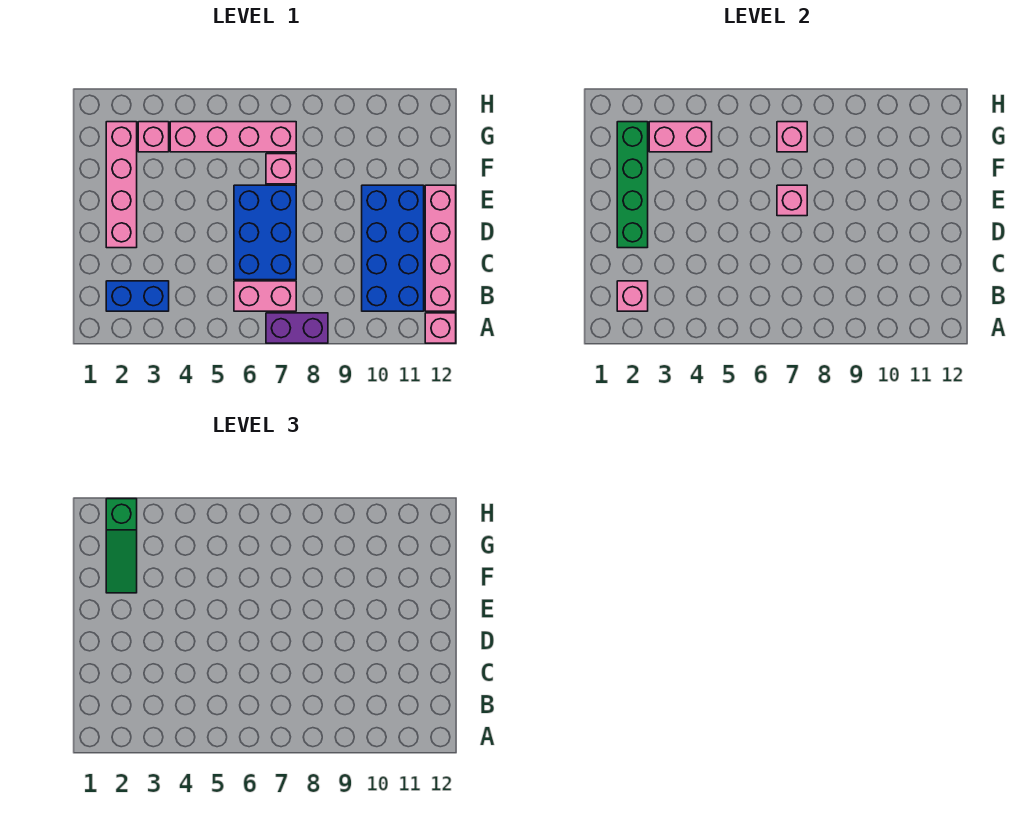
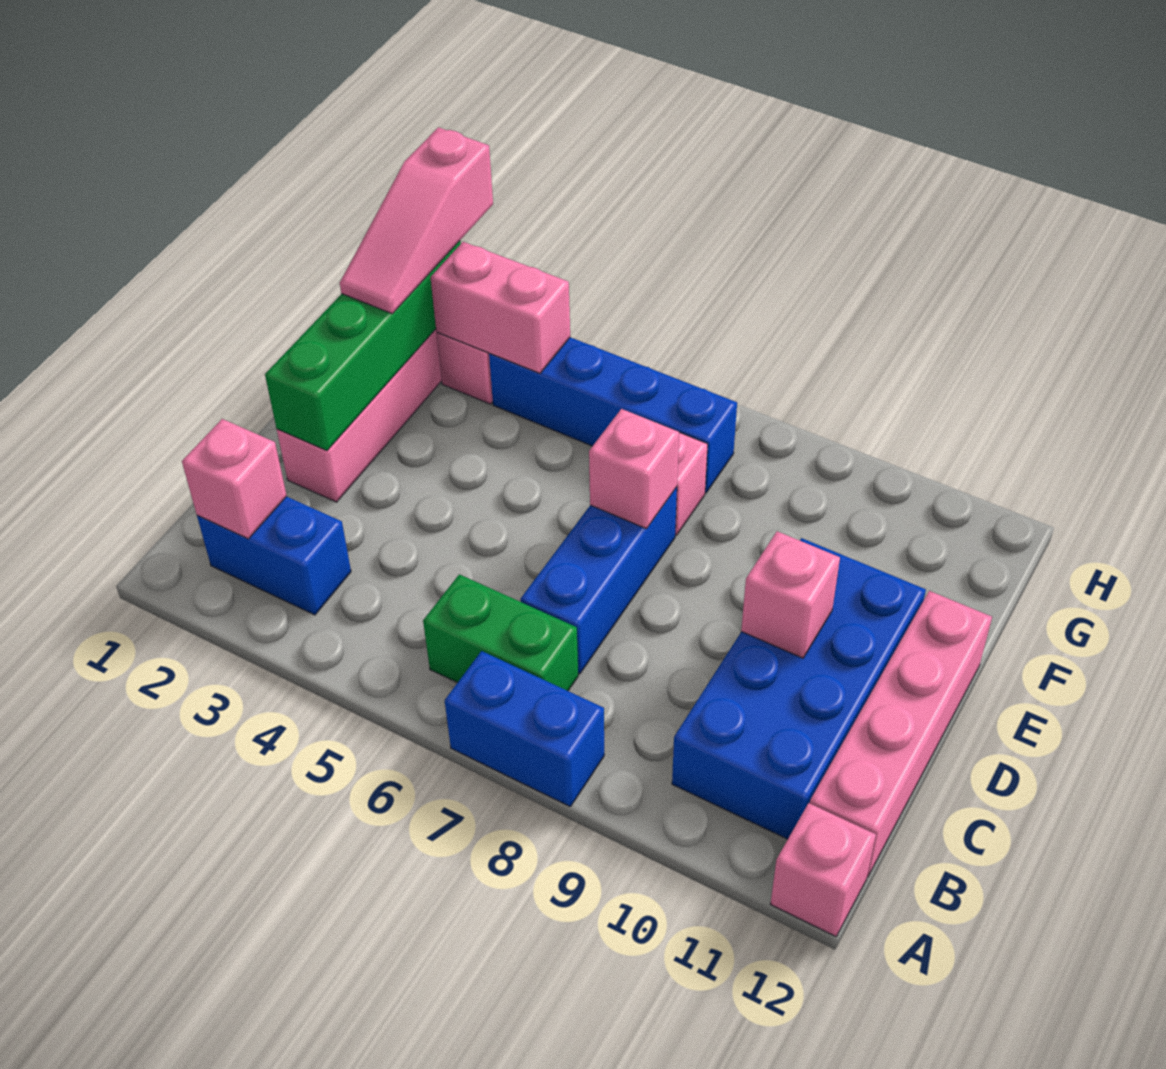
purple brick A7:A8 level 1 -> blue brick A7:A8 level 1
pink brick B6:B7 level 1 -> green brick B6:B7 level 1
blue brick C6:E7 level 1 -> blue brick C7:E7 level 1
green slope F2:H2 level 3 top H -> pink slope F2:H2 level 3 top H
pink brick G4:G7 level 1 -> blue brick G4:G7 level 1
pink brick G7 level 2 -> pink brick D10 level 2

